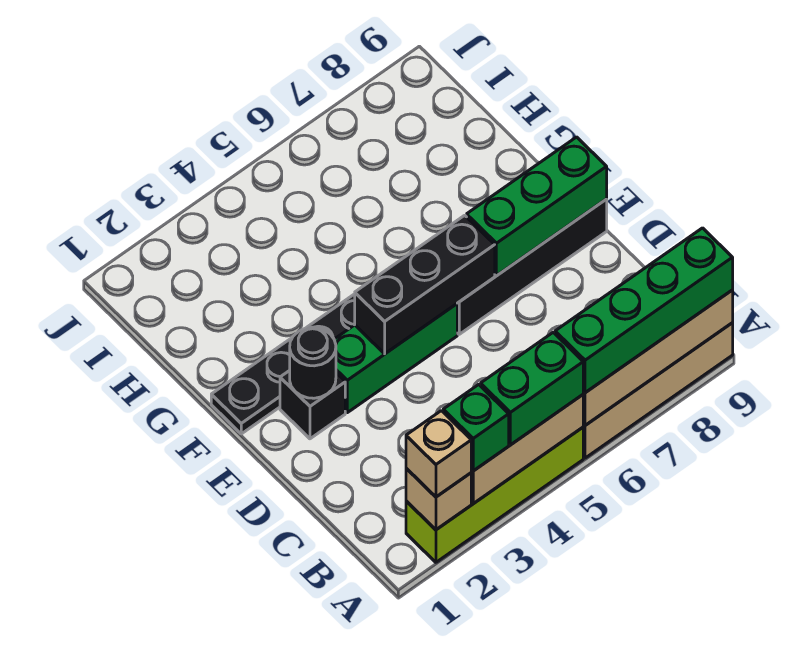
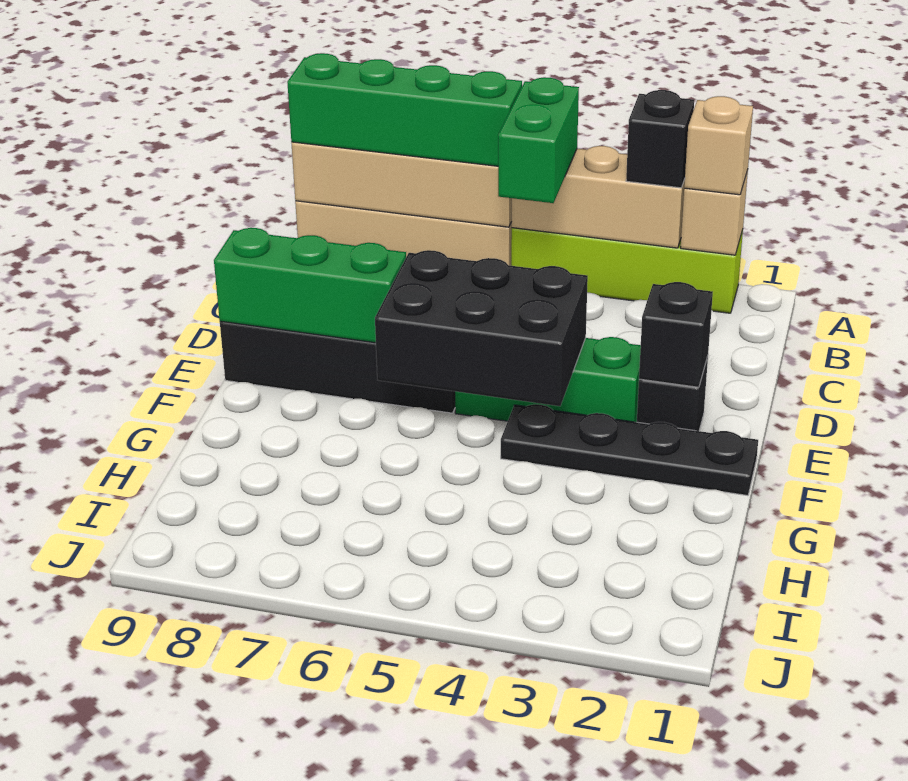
green brick A3 level 3 -> black brick A3 level 3
green brick A4:A5 level 3 -> green brick A5:B5 level 3
black round brick E2 level 2 -> black brick E2 level 2
black brick E4:E6 level 2 -> black brick E4:F6 level 2

